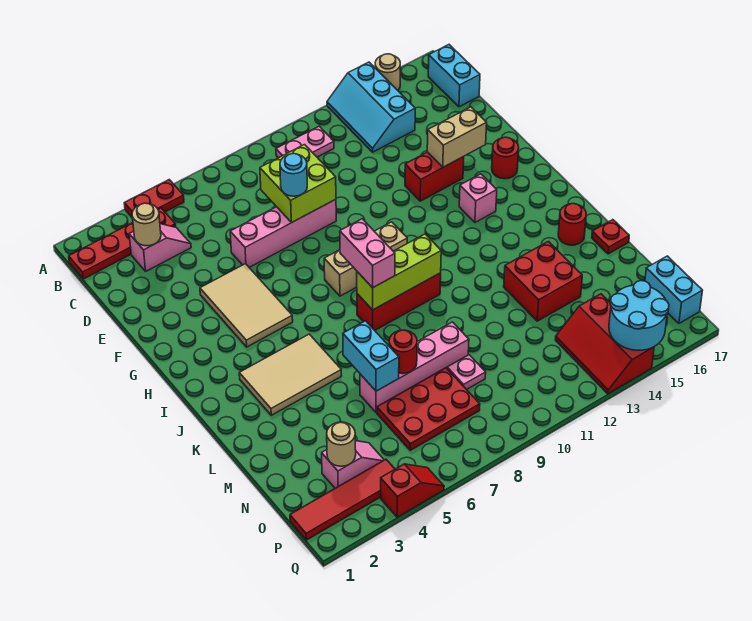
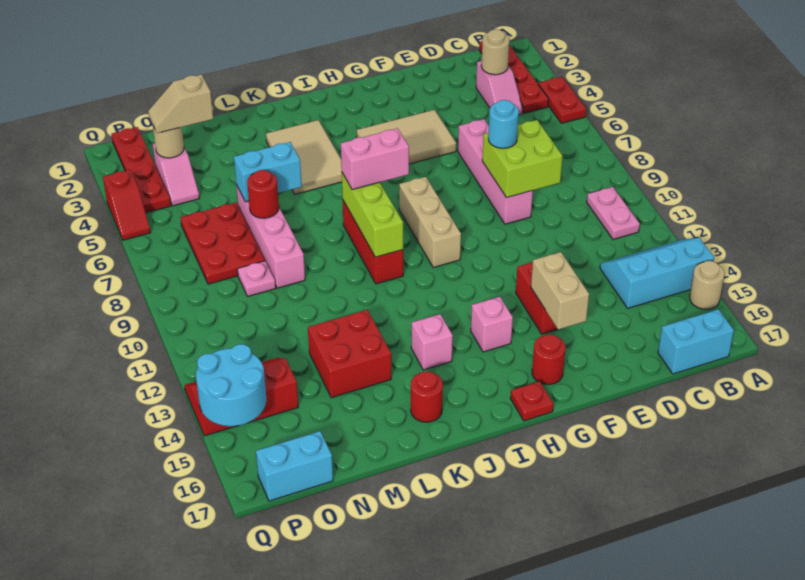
none -> pink brick J14 level 1
red plate L17 level 1 -> red plate H17 level 1
none -> tan slope N3:O3 level 3 top N
red tile P1:P4 level 1 -> red plate P1:P4 level 1

